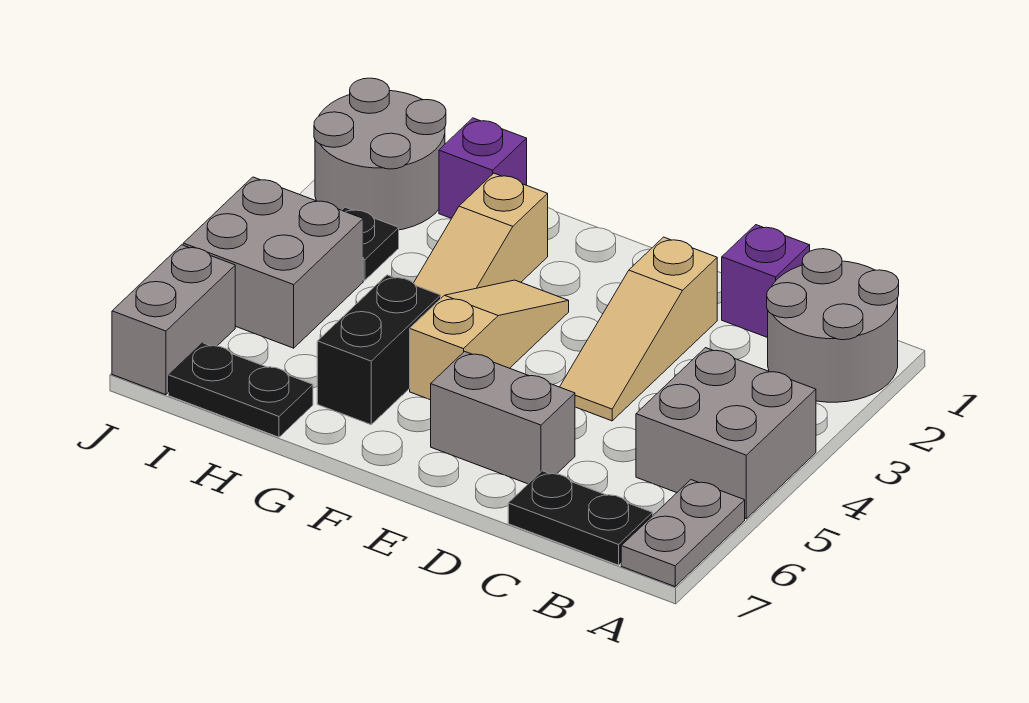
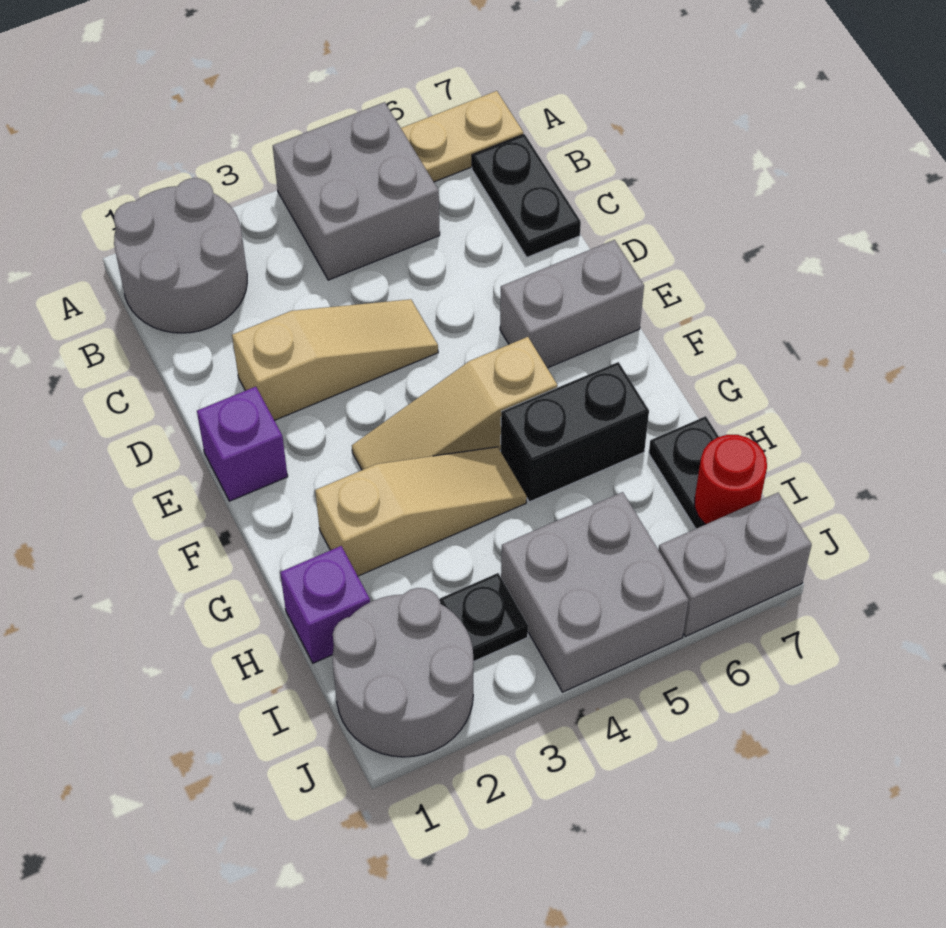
grey plate A6:A7 level 1 -> tan plate A6:A7 level 1
purple brick C1 level 1 -> purple brick E1 level 1
grey brick D6:E6 level 1 -> grey brick E6:E7 level 1
none -> red round brick I7 level 2

